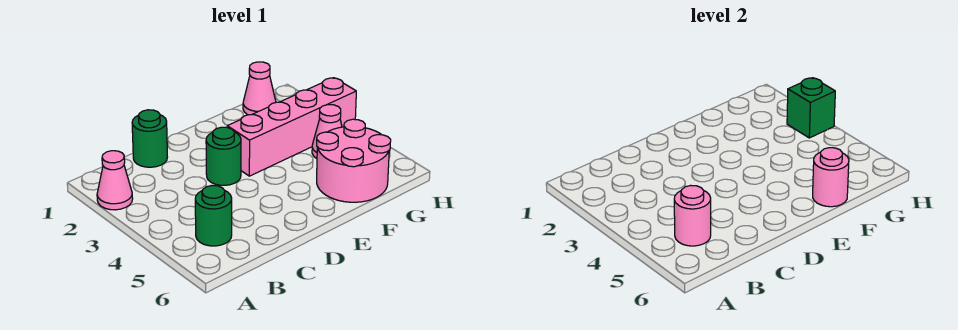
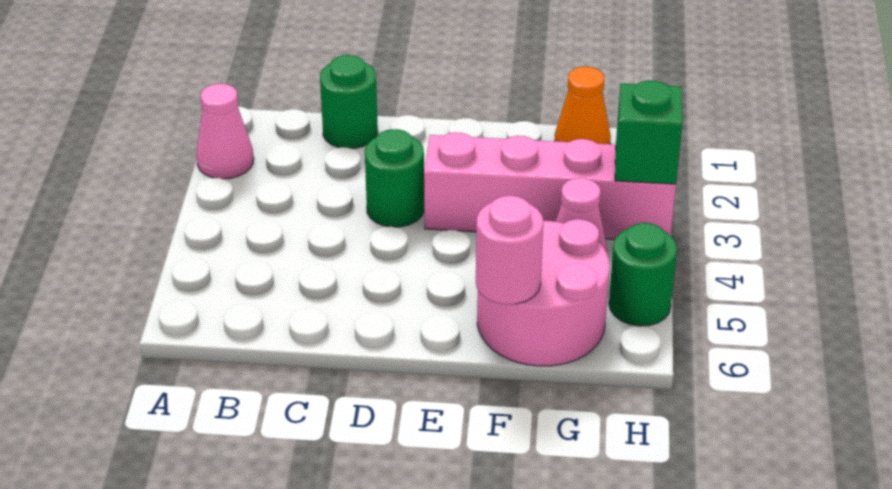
green round brick B5 level 1 -> green round brick H5 level 1
pink round brick B5 level 2 -> none
pink cone G1 level 1 -> orange cone G1 level 1

